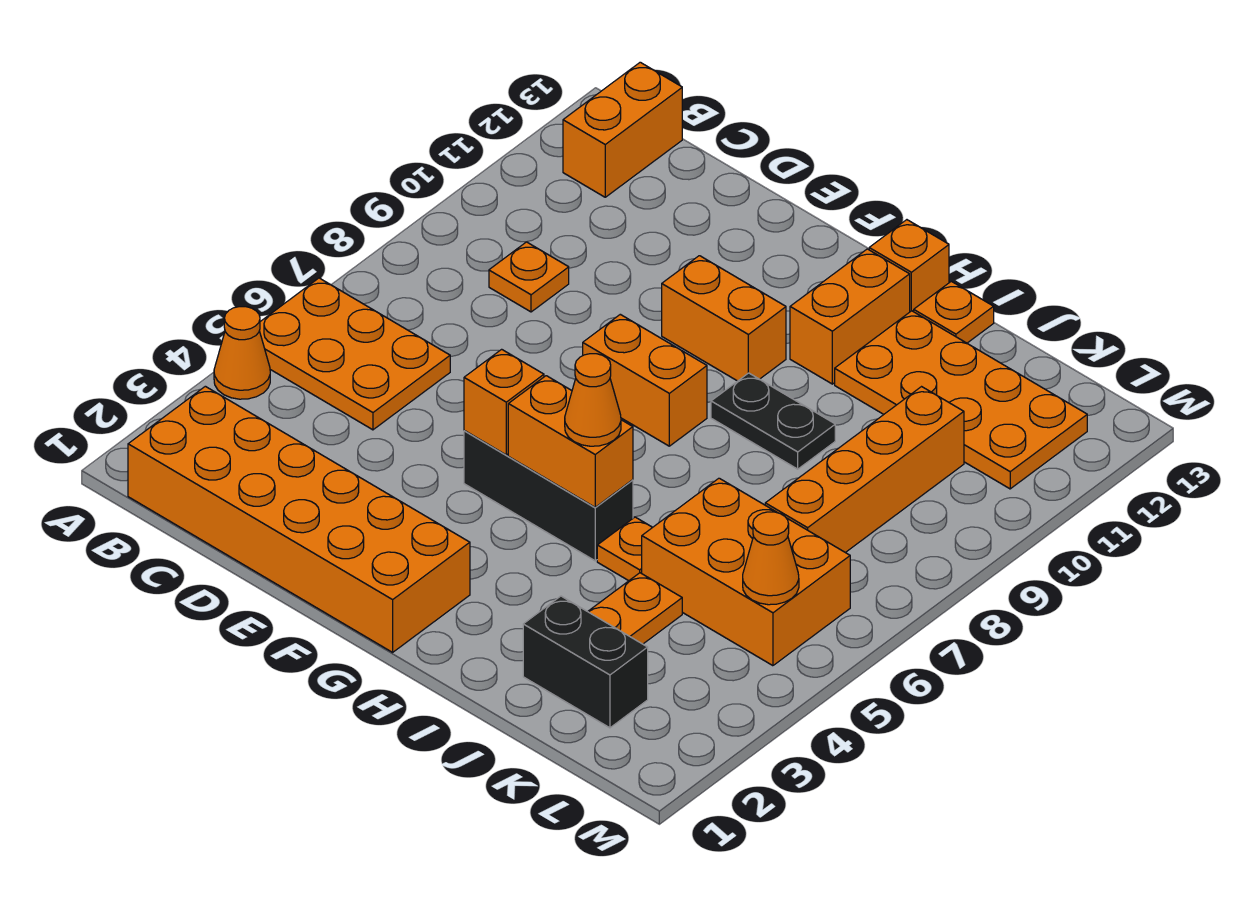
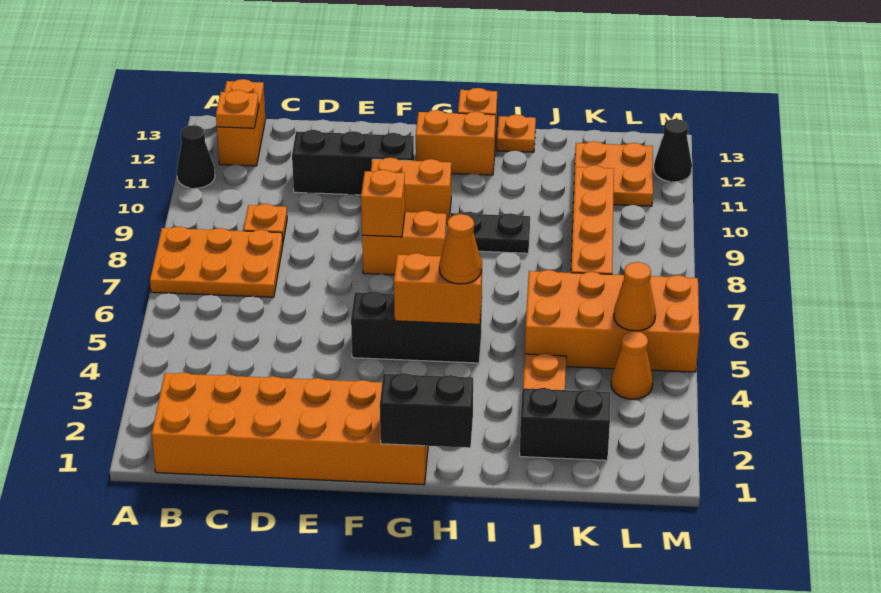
orange cone A4 level 1 -> orange cone L4 level 1
orange plate A5:C6 level 1 -> orange plate A7:C8 level 1
none -> black cone A11 level 1
none -> black brick D11:F11 level 1
orange brick F5 level 2 -> orange brick F8 level 2
none -> black brick G1:H1 level 2
orange brick H11:H12 level 1 -> orange brick G12:H12 level 1
orange plate I5 level 1 -> orange plate B12 level 2
orange plate I11:L12 level 1 -> orange plate K11:L12 level 1
orange brick J5:L6 level 1 -> orange brick J5:M6 level 1
none -> black cone M12 level 1

